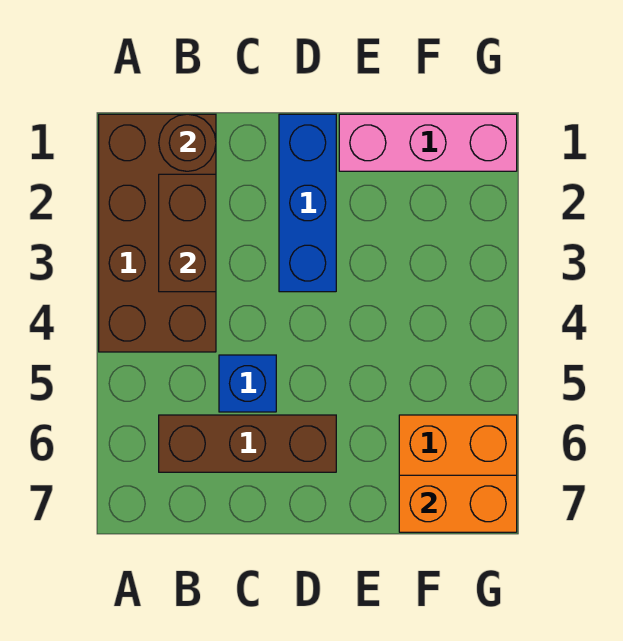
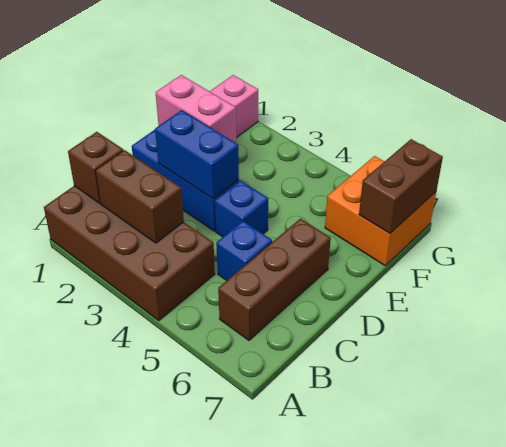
brown round brick B1 level 2 -> brown brick B1 level 2
none -> blue brick D2:D3 level 2
none -> blue brick D4 level 1
none -> pink brick E1:E2 level 2
orange brick F7:G7 level 2 -> brown brick F7:G7 level 2

